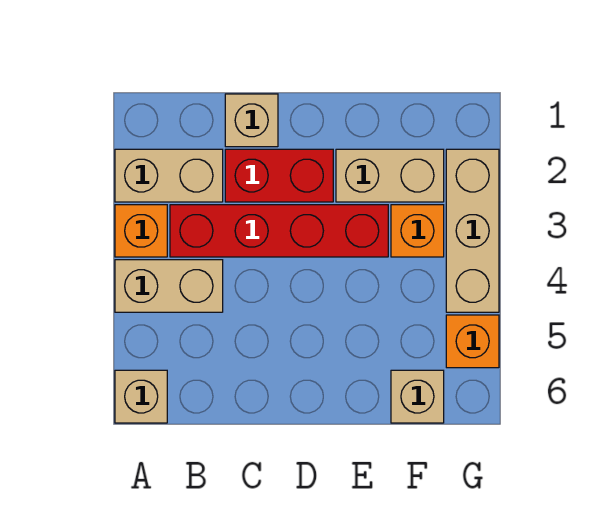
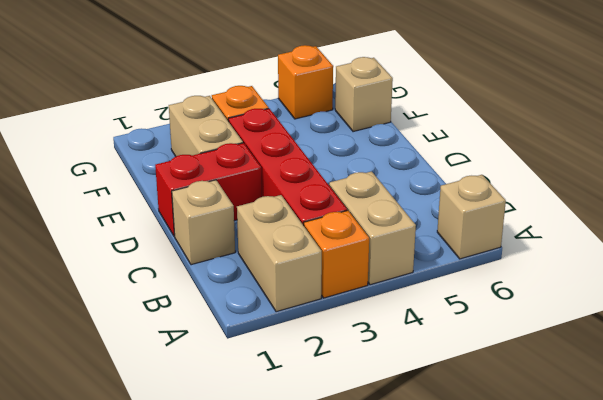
red brick C2:D2 level 1 -> red brick D1:D2 level 1
tan brick G2:G4 level 1 -> none

